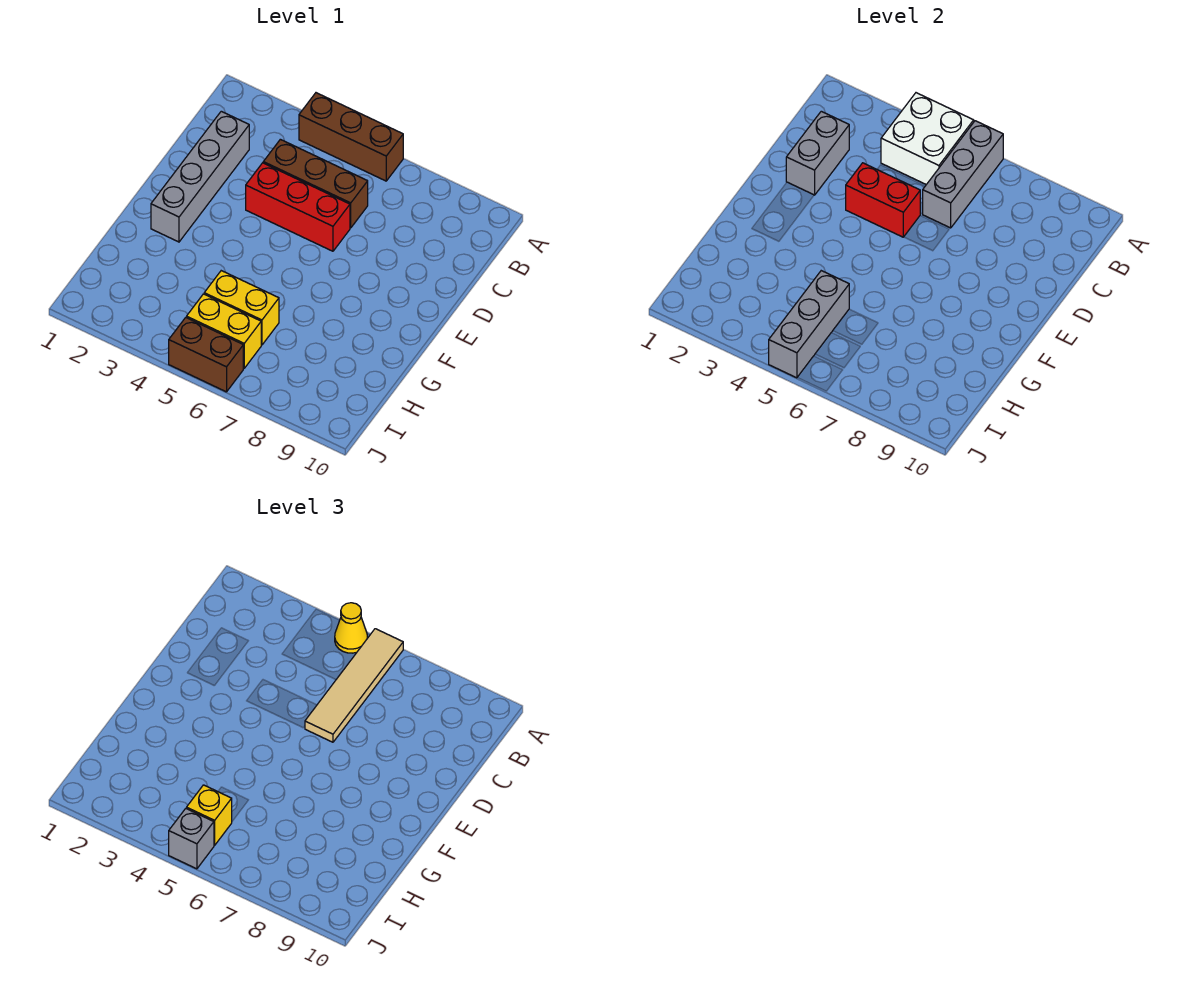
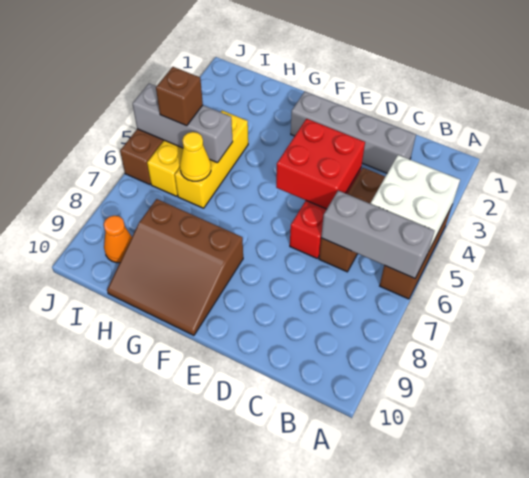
yellow cone A5 level 3 -> yellow cone H6 level 2
tan tile A6:D6 level 3 -> none
grey brick C2:D2 level 2 -> none
red brick D4:D5 level 2 -> red brick D4:E5 level 2
none -> brown slope F8:H10 level 1 top 8
yellow brick H5:H6 level 1 -> yellow brick H4:H6 level 1
yellow brick I5 level 3 -> brown brick I5 level 3
none -> orange cone I9 level 1
grey brick J5 level 3 -> none

